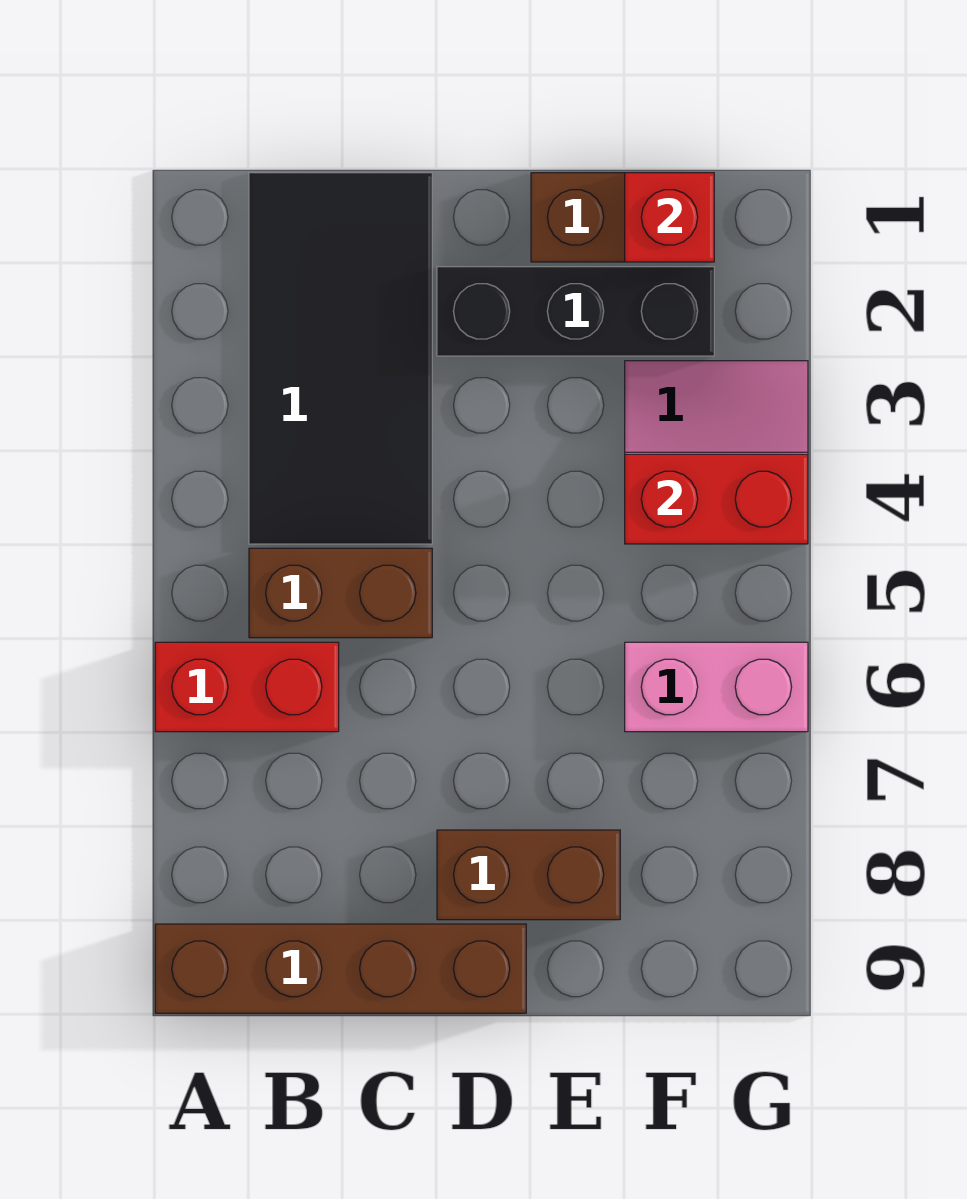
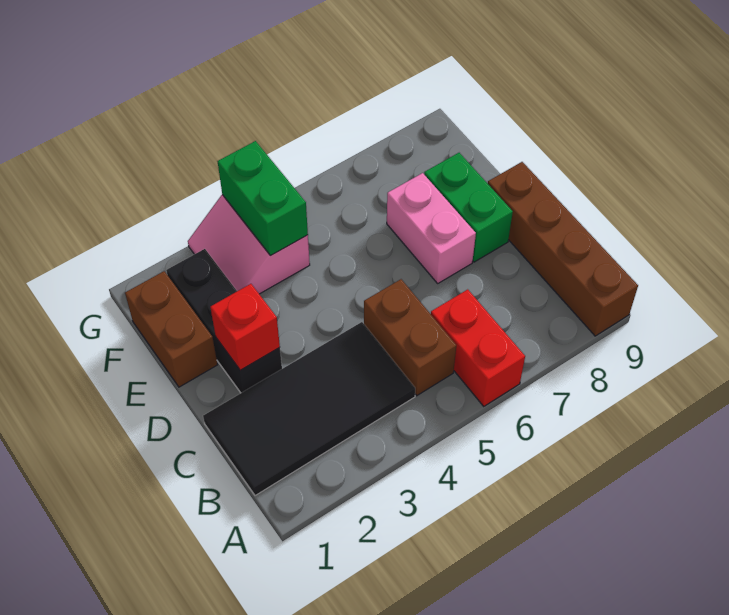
brown brick D8:E8 level 1 -> green brick D8:E8 level 1
red brick F1 level 2 -> red brick D2 level 2
red brick F4:G4 level 2 -> green brick F4:G4 level 2
pink brick F6:G6 level 1 -> pink brick D7:E7 level 1

